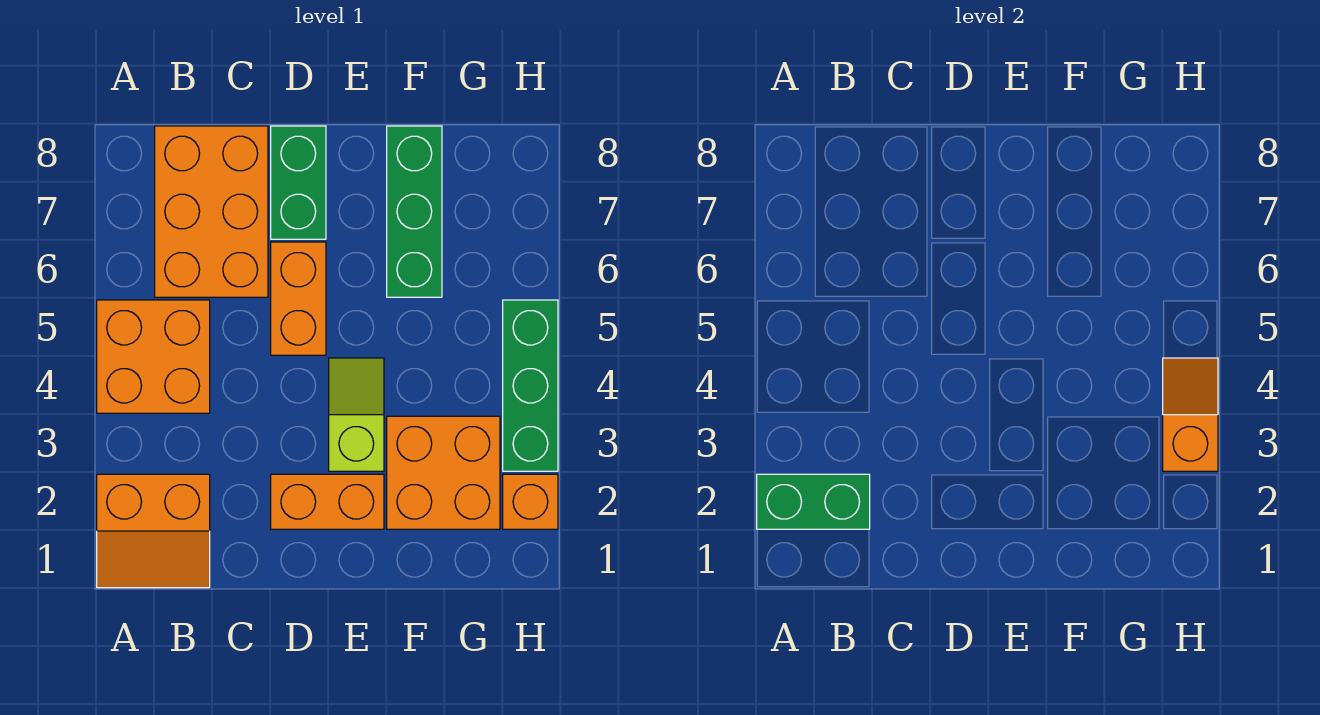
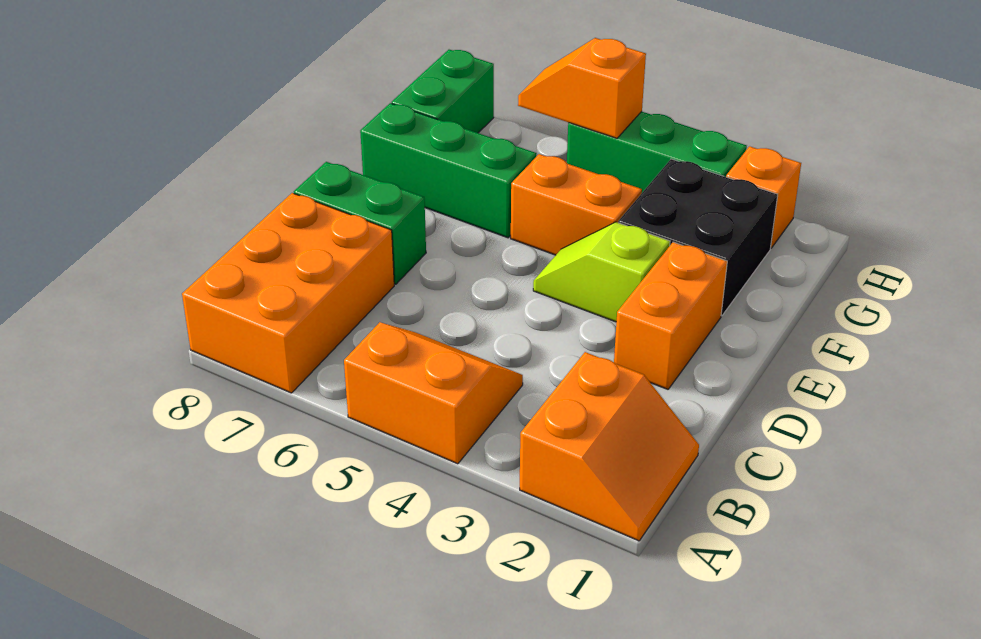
green brick A2:B2 level 2 -> green brick G8:H8 level 1
orange brick A4:B5 level 1 -> orange slope A4:B5 level 1 top A
orange brick B6:C8 level 1 -> orange brick A7:C8 level 1
orange brick D5:D6 level 1 -> orange brick F4:F5 level 1
orange brick F2:G3 level 1 -> black brick F2:G3 level 1
orange slope H3:H4 level 2 top 3 -> orange slope H5:H6 level 2 top 5

